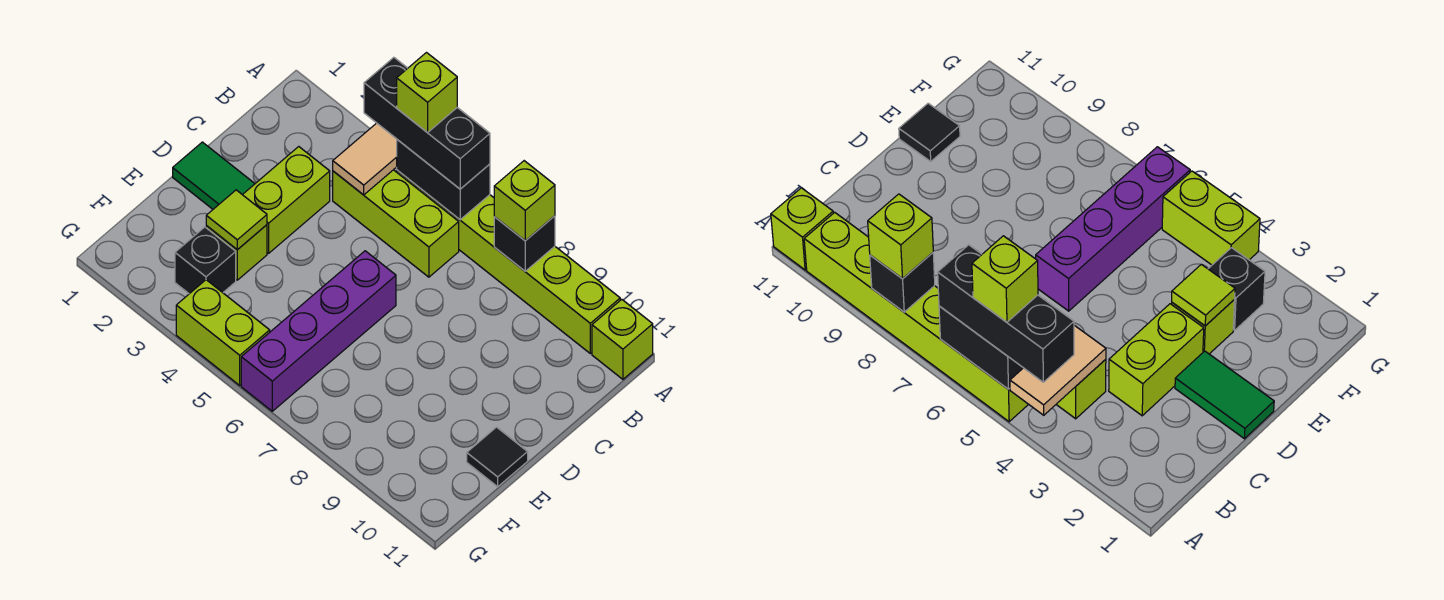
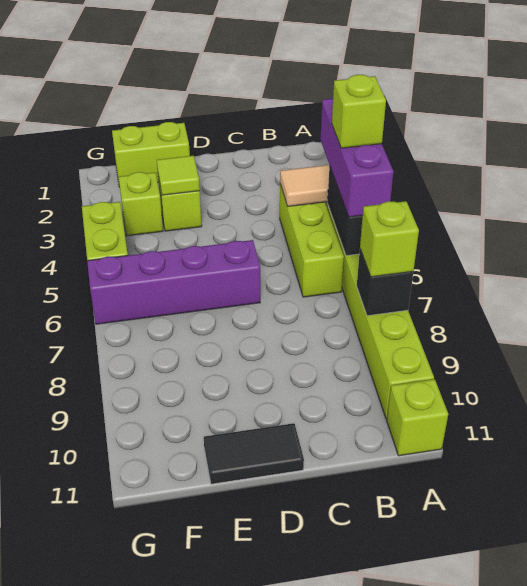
black brick A4:A6 level 3 -> purple brick A4:A6 level 3
lime brick C3:D3 level 1 -> lime brick E1:F1 level 1
green tile D1:D2 level 1 -> none
black tile E11 level 1 -> black tile D11:E11 level 1
black brick F3 level 1 -> lime brick F3 level 1

